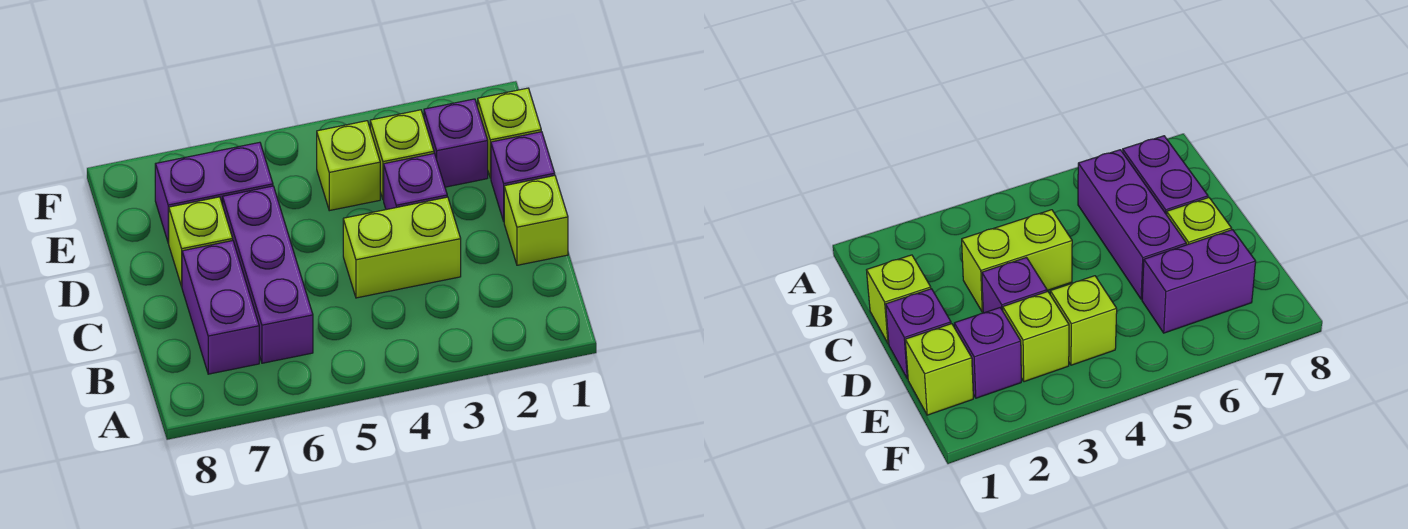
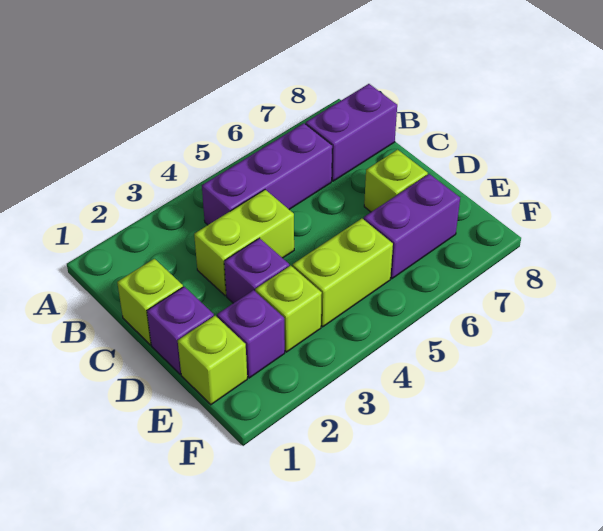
purple brick B6:D6 level 1 -> purple brick B4:B6 level 1
purple brick B7:C7 level 1 -> purple brick B7:B8 level 1
lime brick E4 level 1 -> lime brick E4:E5 level 1

